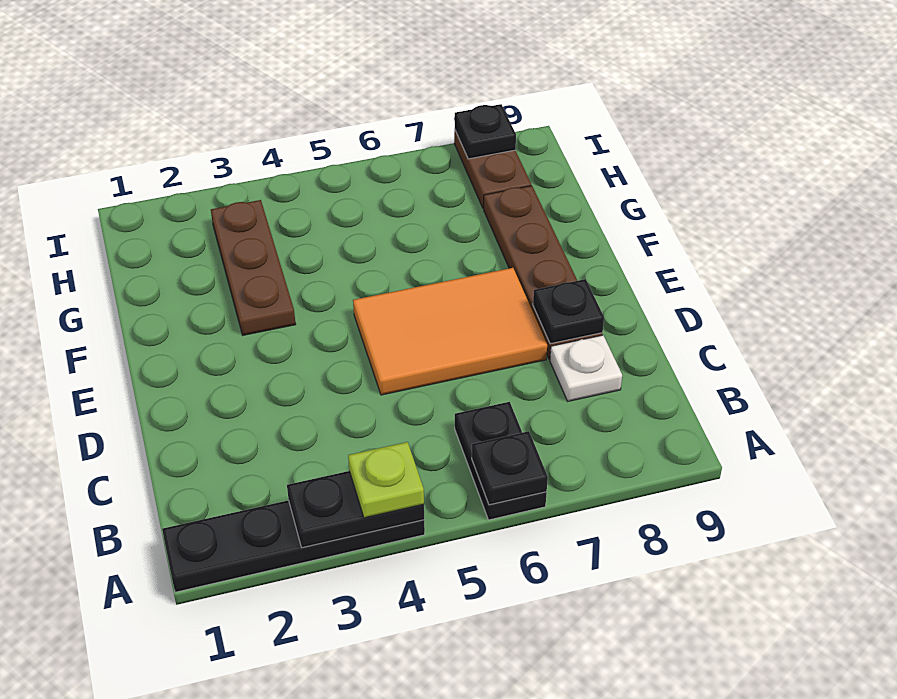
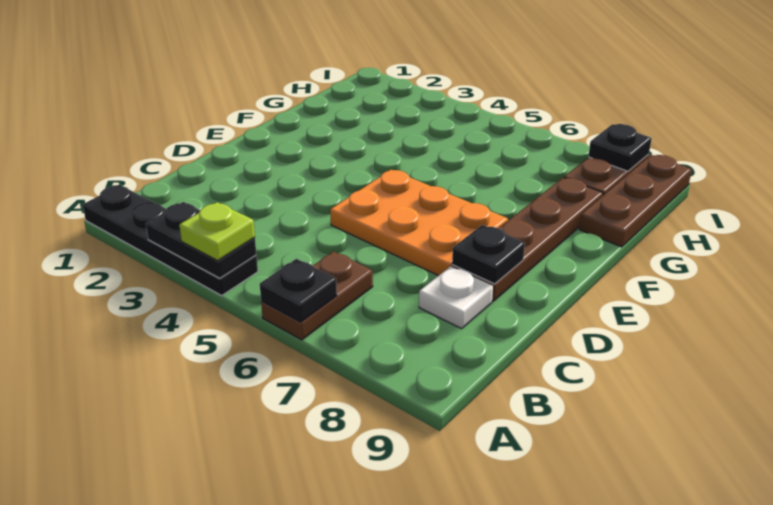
black plate A6:B6 level 1 -> brown plate A6:B6 level 1
orange tile D5:E7 level 1 -> orange plate D5:E7 level 1
brown plate F3:H3 level 1 -> brown plate G9:I9 level 1

